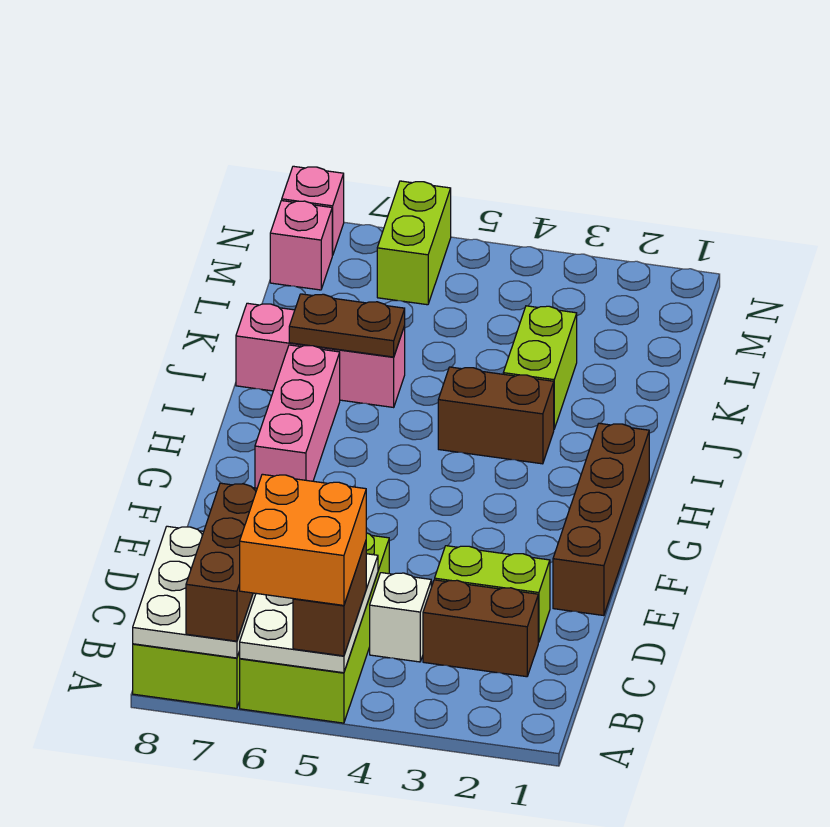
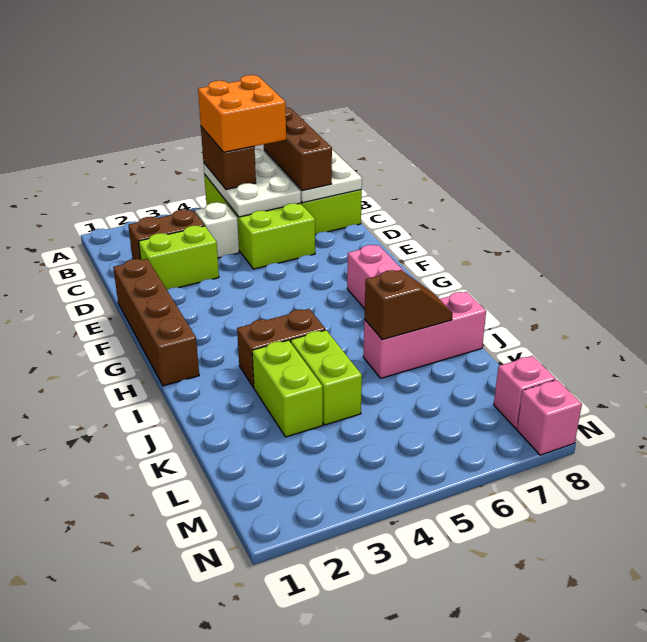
brown plate J6:J7 level 2 -> brown slope J6:J7 level 2 top 6
lime brick M6:N6 level 1 -> lime brick J4:K4 level 1

